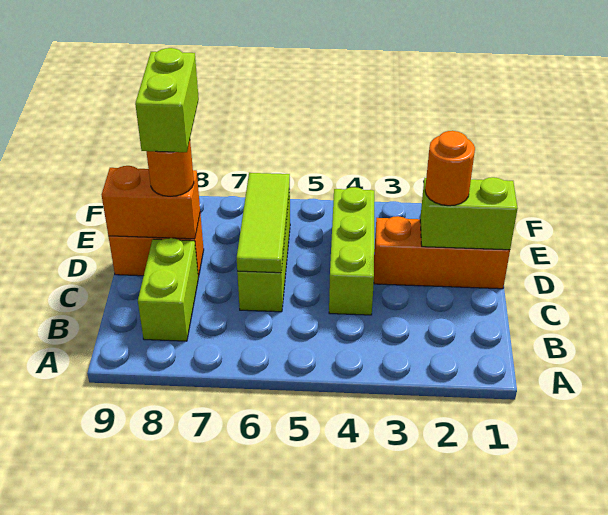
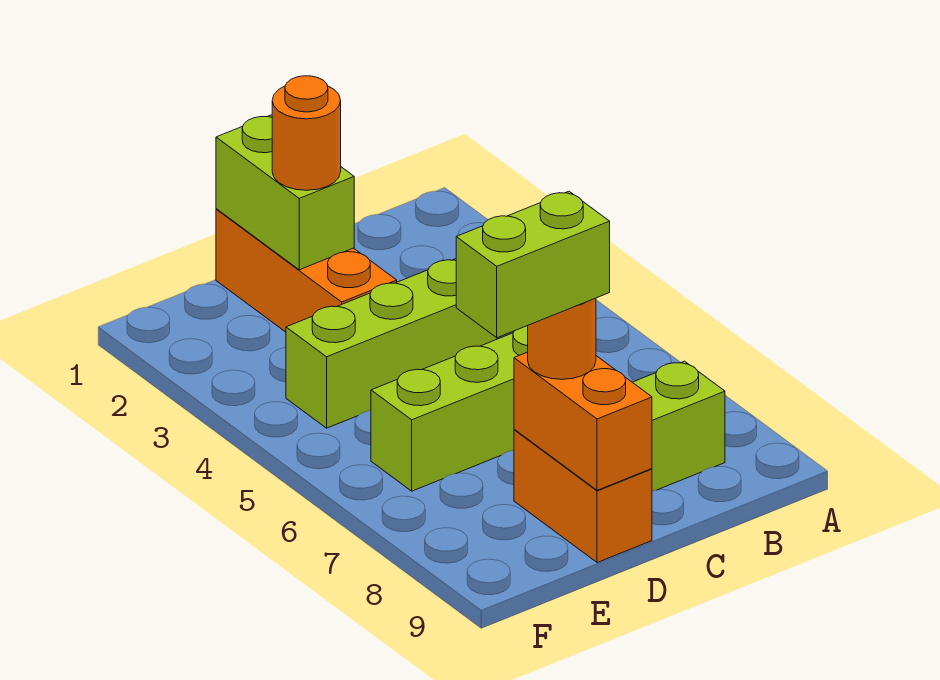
lime tile C6:E6 level 2 -> none

